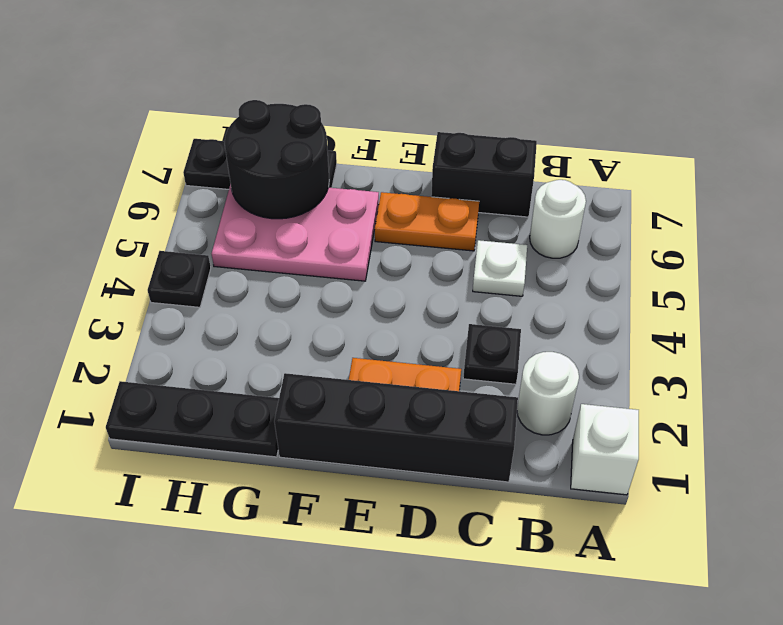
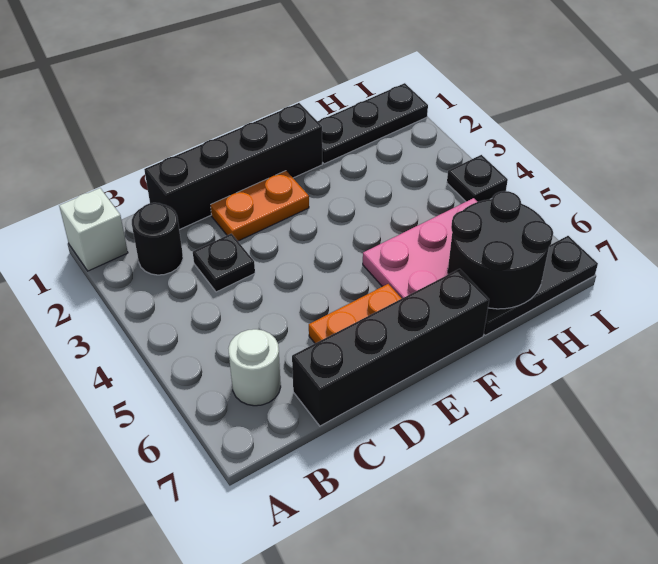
white round brick B2 level 1 -> black round brick B2 level 1
white plate C5 level 1 -> none
black brick C7:D7 level 1 -> black brick C7:F7 level 1

